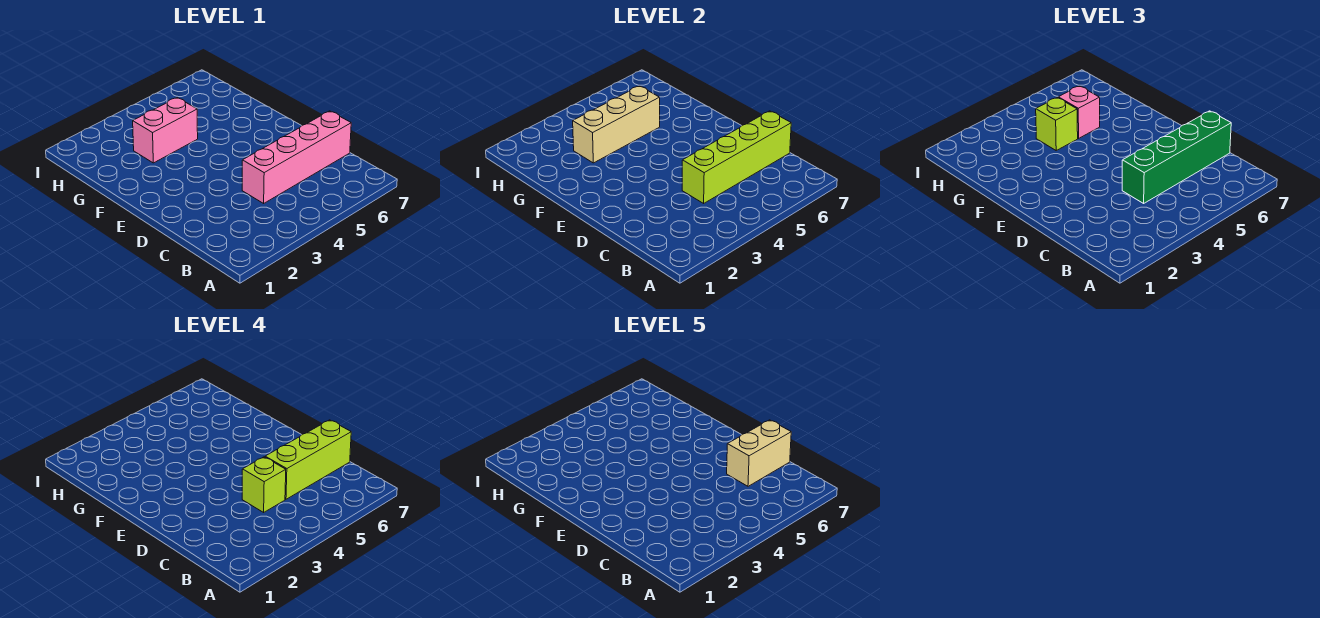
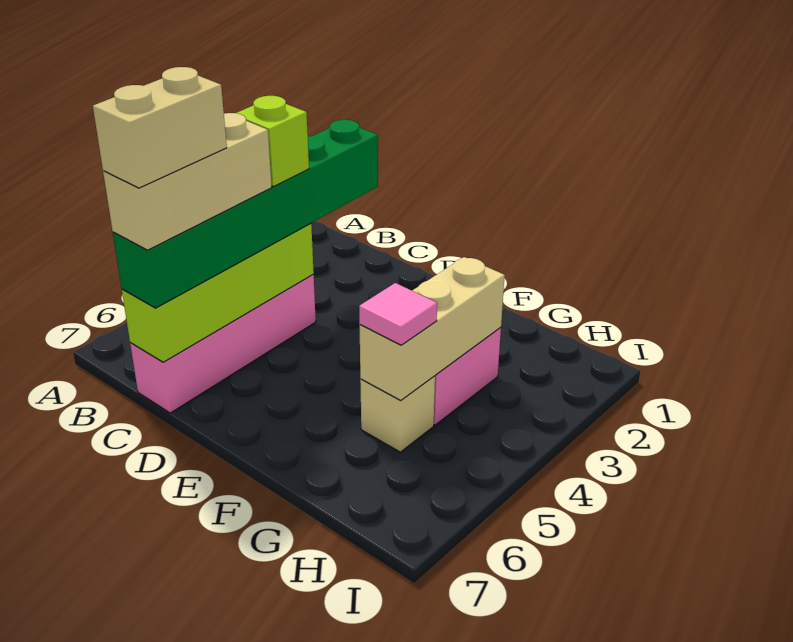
green brick C4:C7 level 3 -> green brick C2:C7 level 3
lime brick C5:C7 level 4 -> tan brick C5:C7 level 4
lime brick G4 level 3 -> none
none -> tan brick G5 level 1
pink brick G5 level 3 -> pink tile G5 level 3

